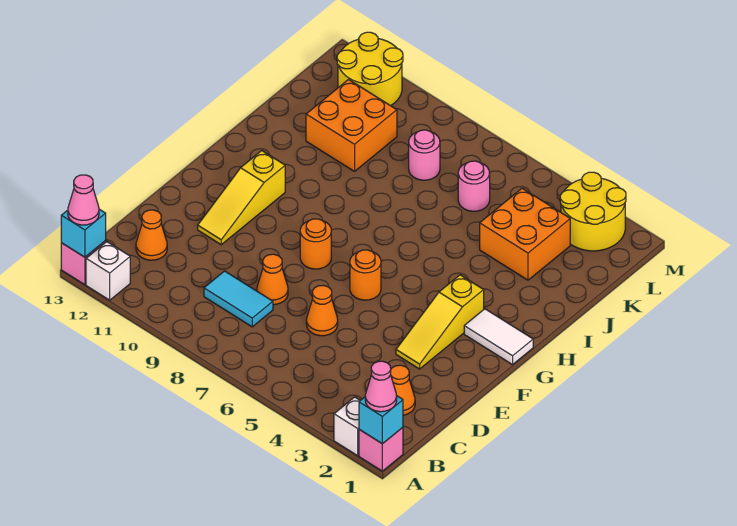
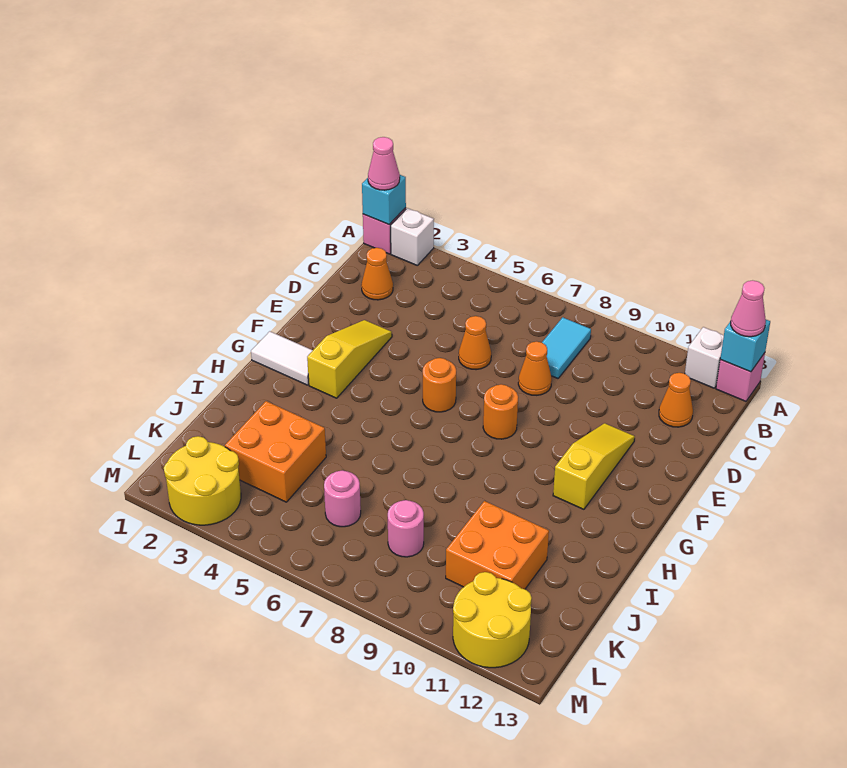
cyan tile C8:C9 level 1 -> cyan tile B8:C8 level 1

